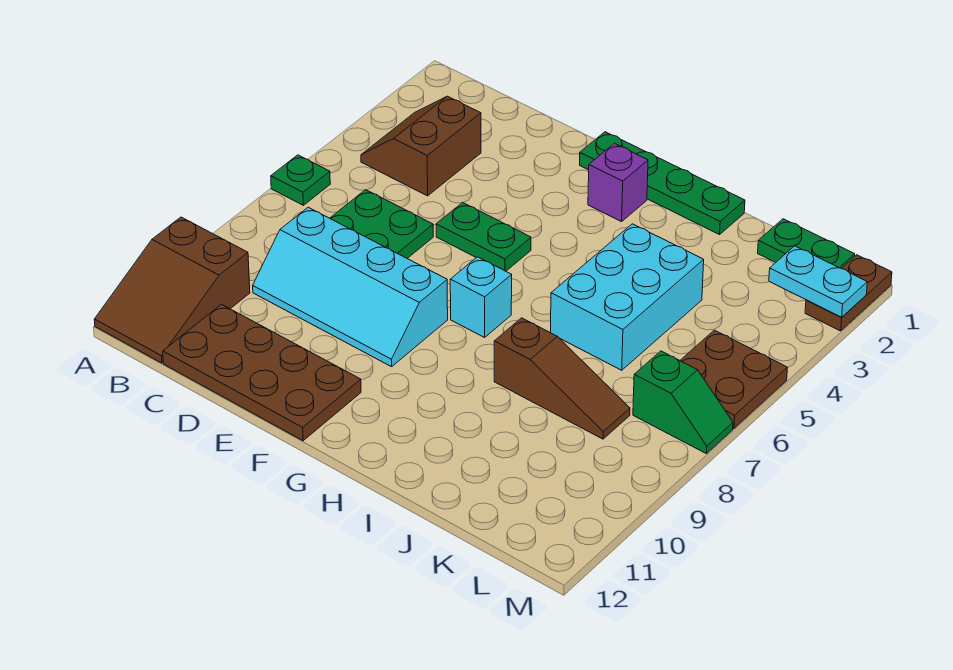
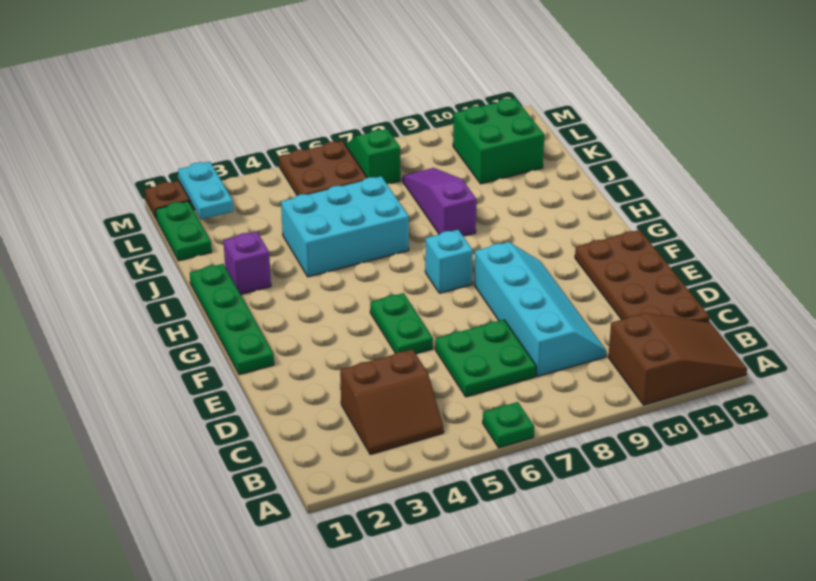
purple brick G2 level 1 -> purple brick I2 level 1
brown slope I8:K8 level 1 top I -> purple slope I8:K8 level 1 top I
none -> green brick K10:L11 level 1

